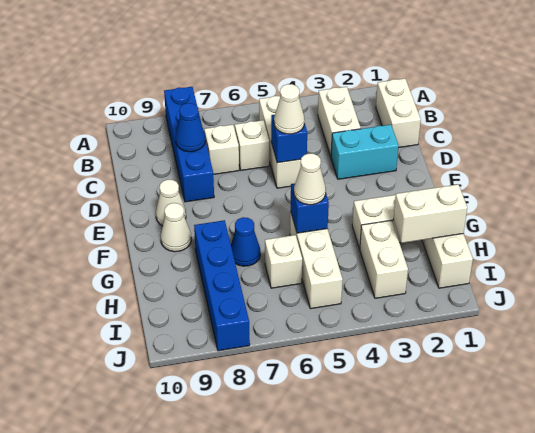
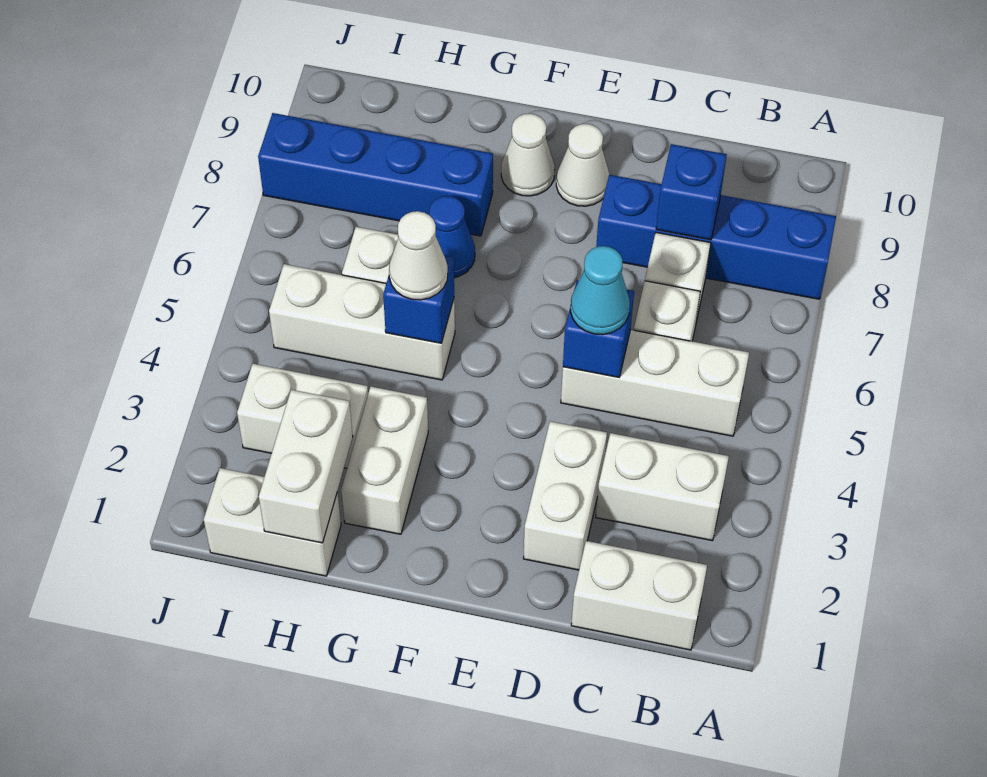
blue cone C8 level 2 -> blue brick C8 level 2
cyan brick D2:D3 level 1 -> white brick D2:D3 level 1
white cone D5 level 3 -> cyan cone D5 level 3

